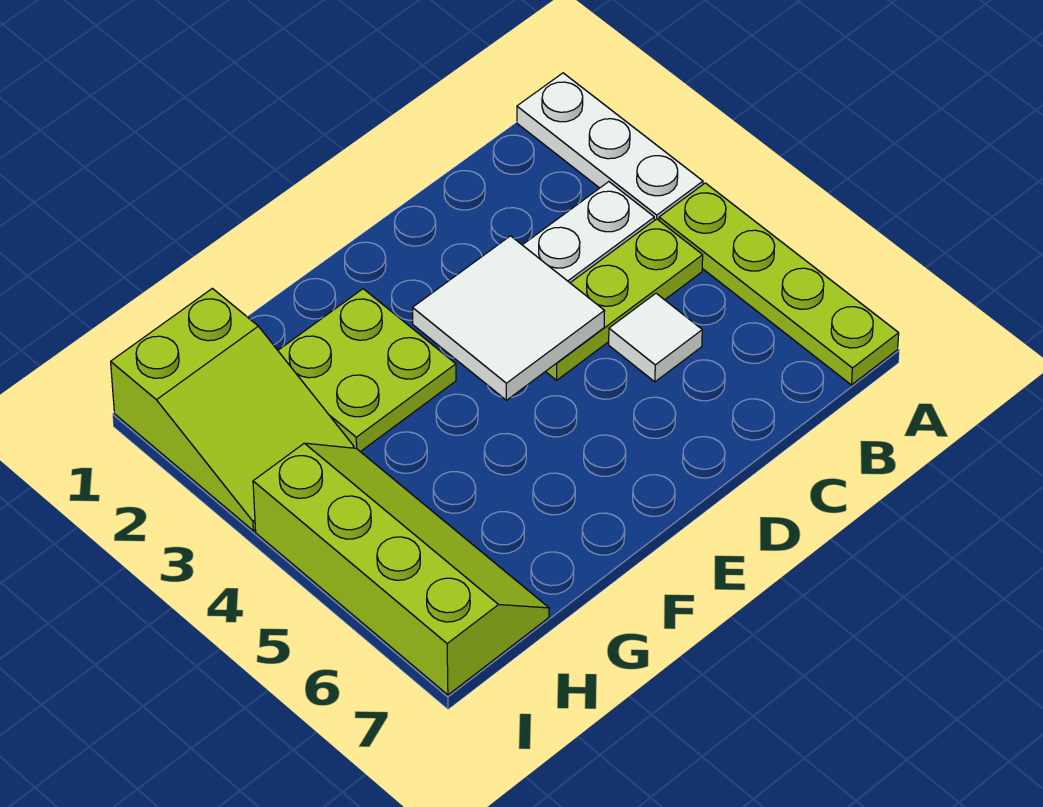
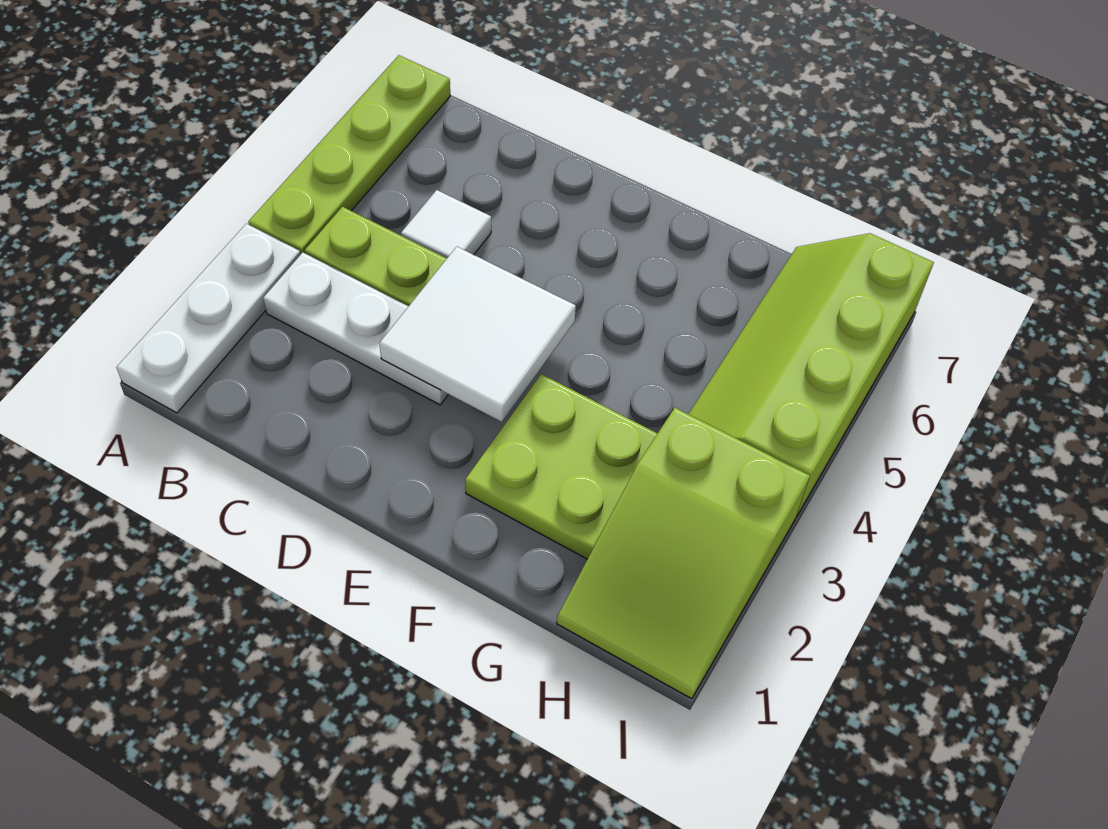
lime slope H1:I3 level 1 top 1 -> lime slope H1:I3 level 1 top 3

